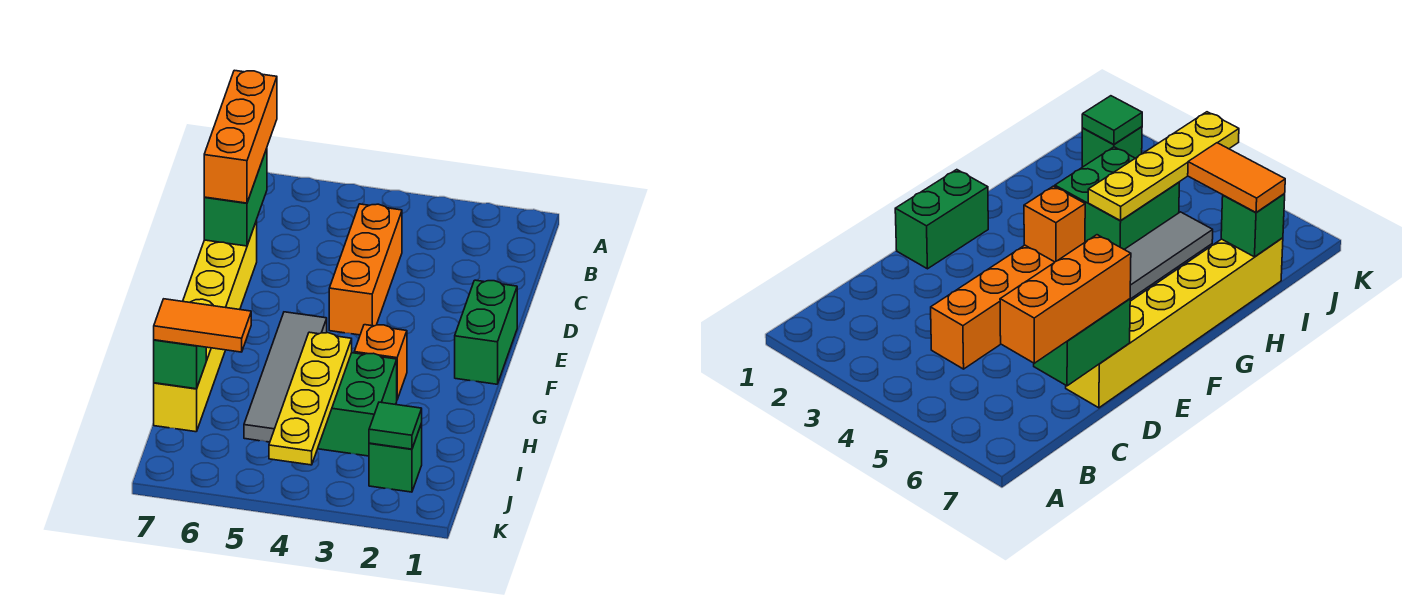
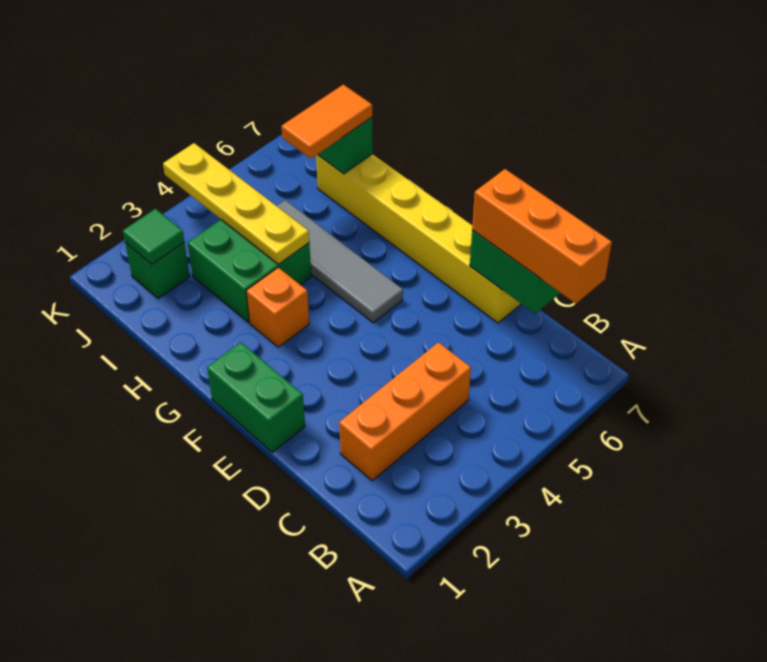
orange brick C4:E4 level 1 -> orange brick C2:C4 level 1

